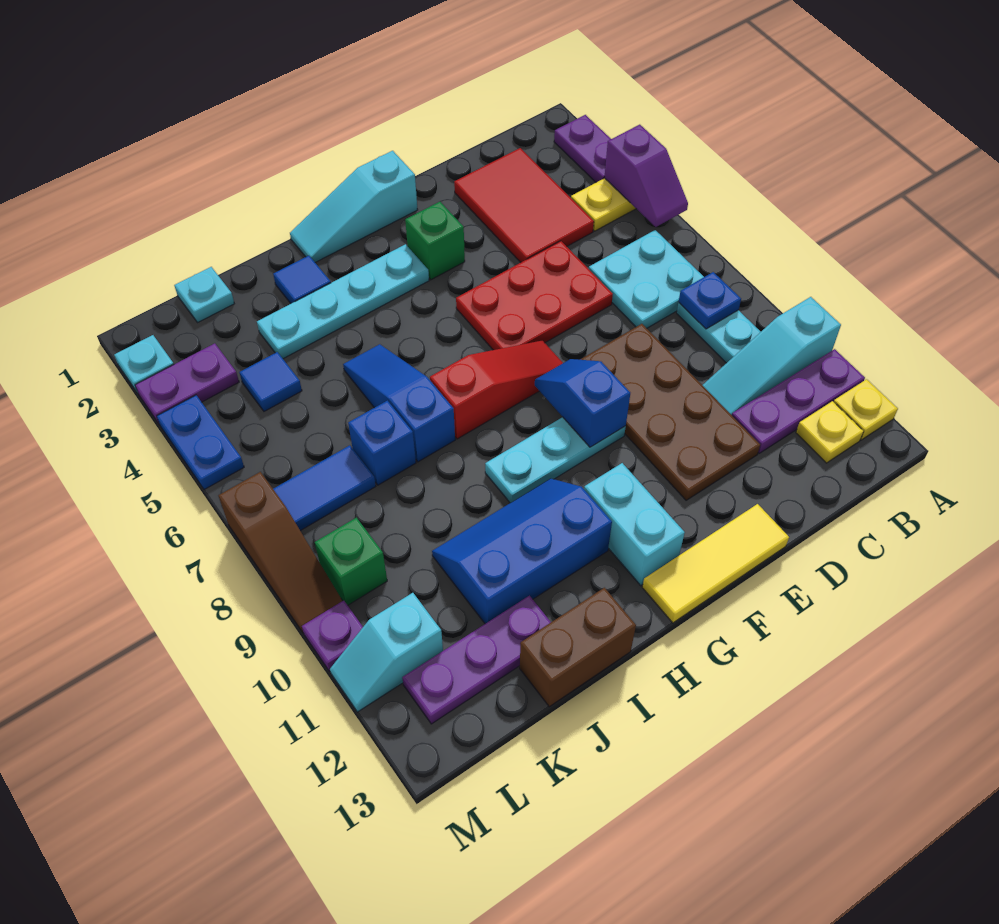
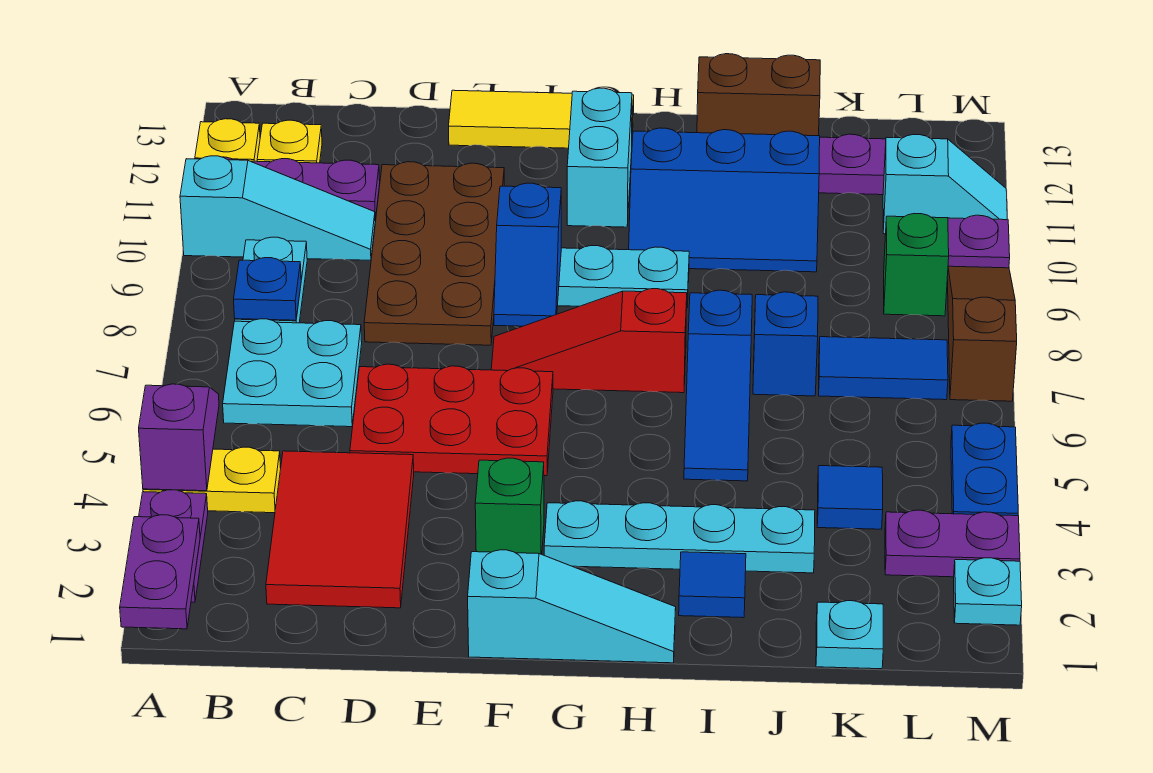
none -> purple plate A1:A2 level 2

